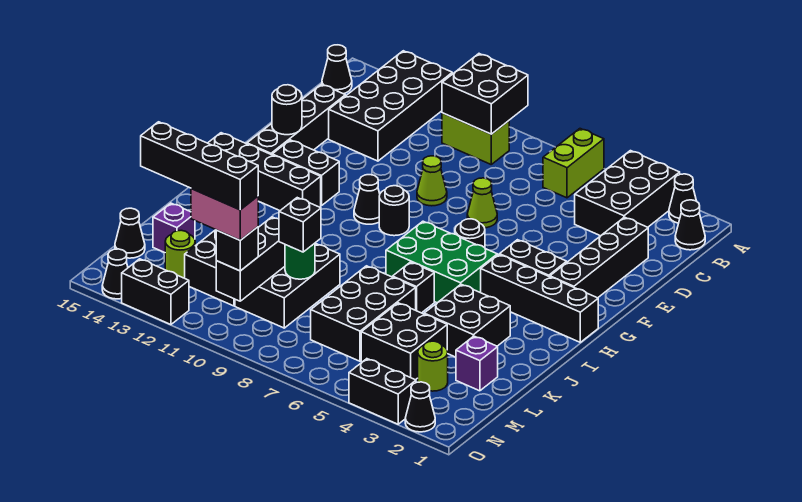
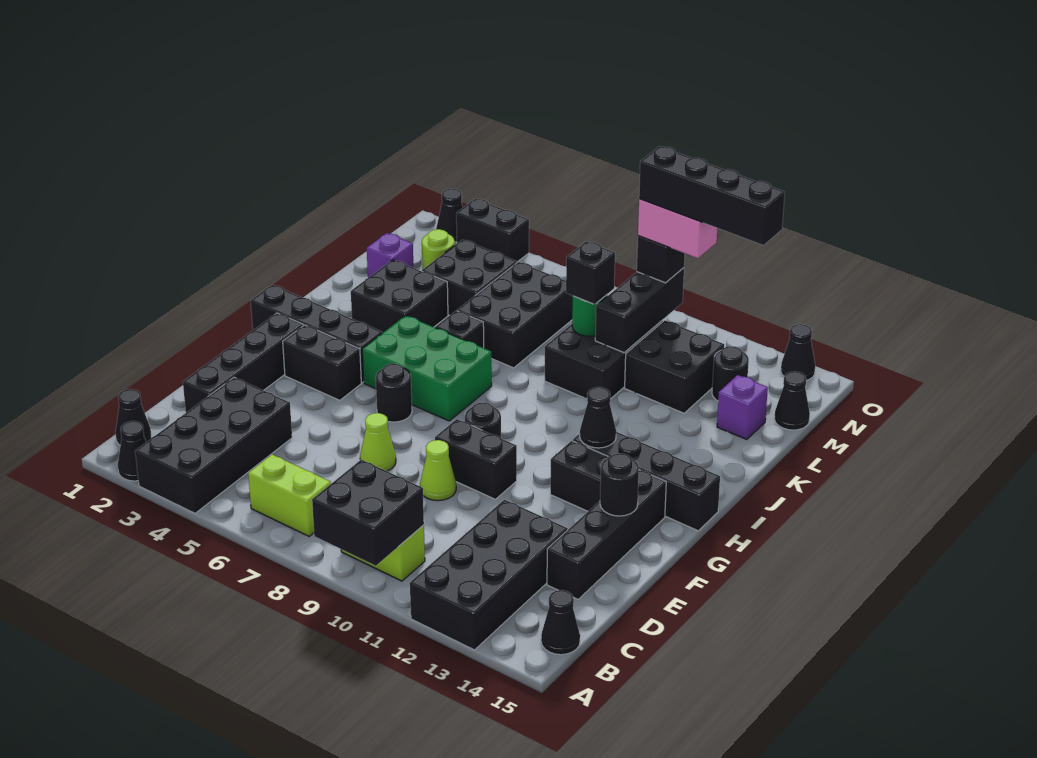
black brick A3:C4 level 1 -> black brick A3:D4 level 1
lime brick A6:B6 level 1 -> lime brick B6:B7 level 1
black cone G10 level 1 -> black cone H12 level 2
lime round brick M13 level 1 -> black round brick M13 level 1
black brick O12:O13 level 1 -> black brick F9:F10 level 1

